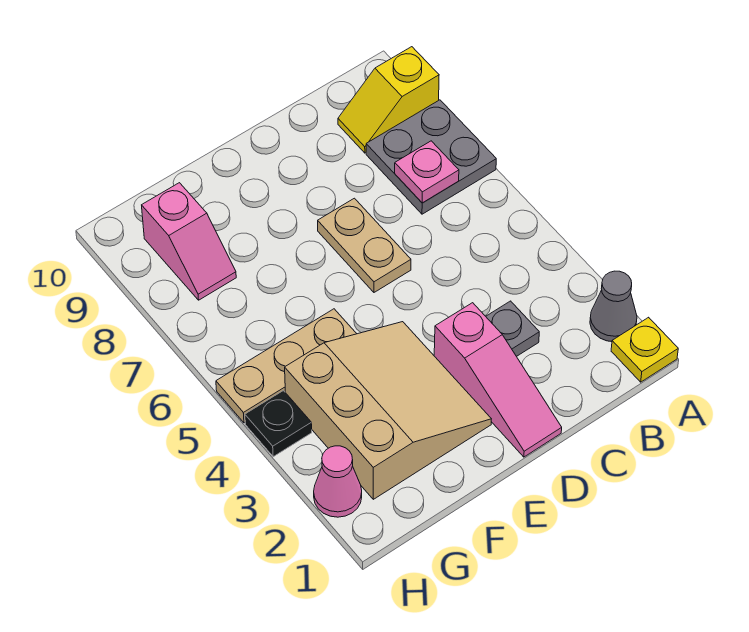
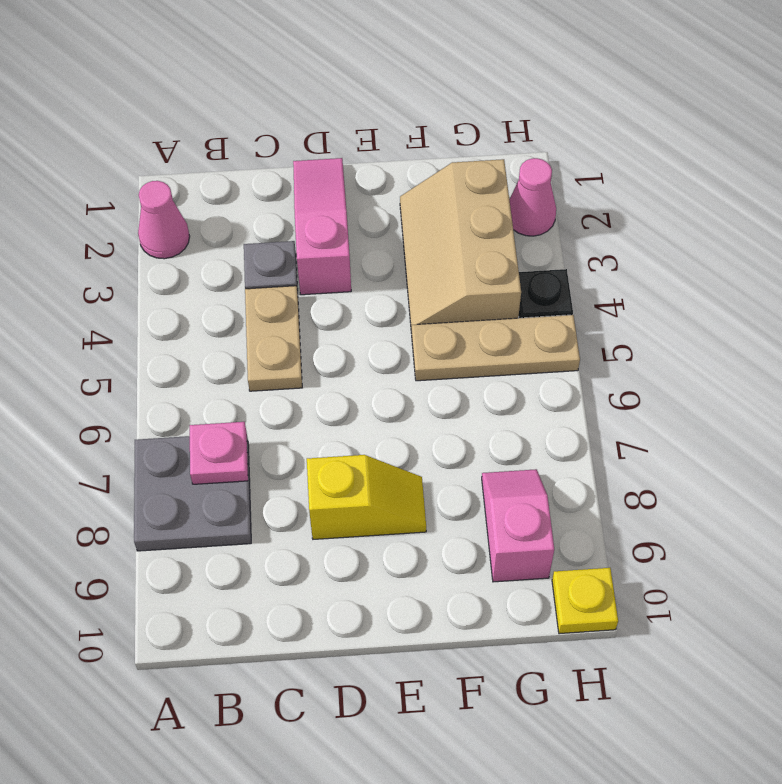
yellow plate A1 level 1 -> yellow plate H10 level 1
grey cone A2 level 1 -> pink cone A2 level 1
yellow slope A9:B9 level 1 top A -> yellow slope D8:E8 level 1 top D
tan plate D6:D7 level 1 -> tan plate C4:C5 level 1
tan slope E2:G4 level 1 top G -> tan slope F2:G4 level 1 top G

